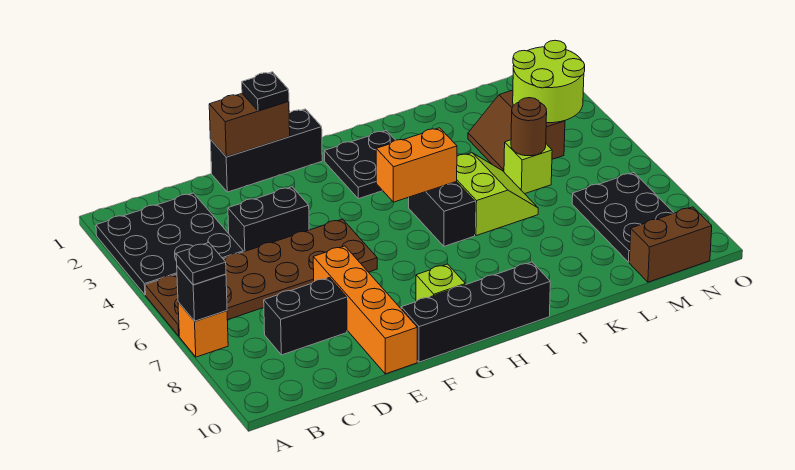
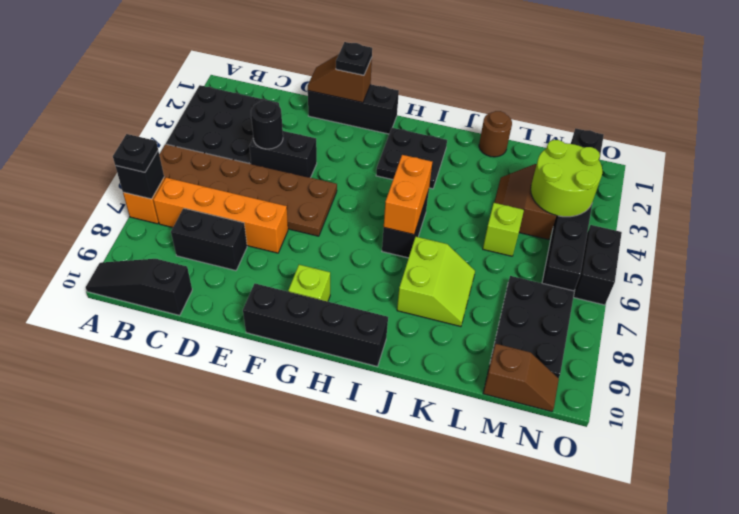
none -> black slope A10:C10 level 1 top C
none -> black round brick D4 level 2
brown brick E1:F1 level 2 -> brown slope E1:F1 level 2 top F
orange brick E7:E10 level 1 -> orange brick B7:E7 level 1
orange brick H5:I5 level 2 -> orange brick I5:I6 level 2
lime slope J5:K6 level 1 top J -> lime slope J7:K8 level 1 top J
brown round brick L5 level 2 -> brown round brick K1 level 1
brown brick M10:N10 level 1 -> brown slope M10:N10 level 1 top M
none -> black brick N1:N6 level 1
none -> black brick O5:O6 level 1

